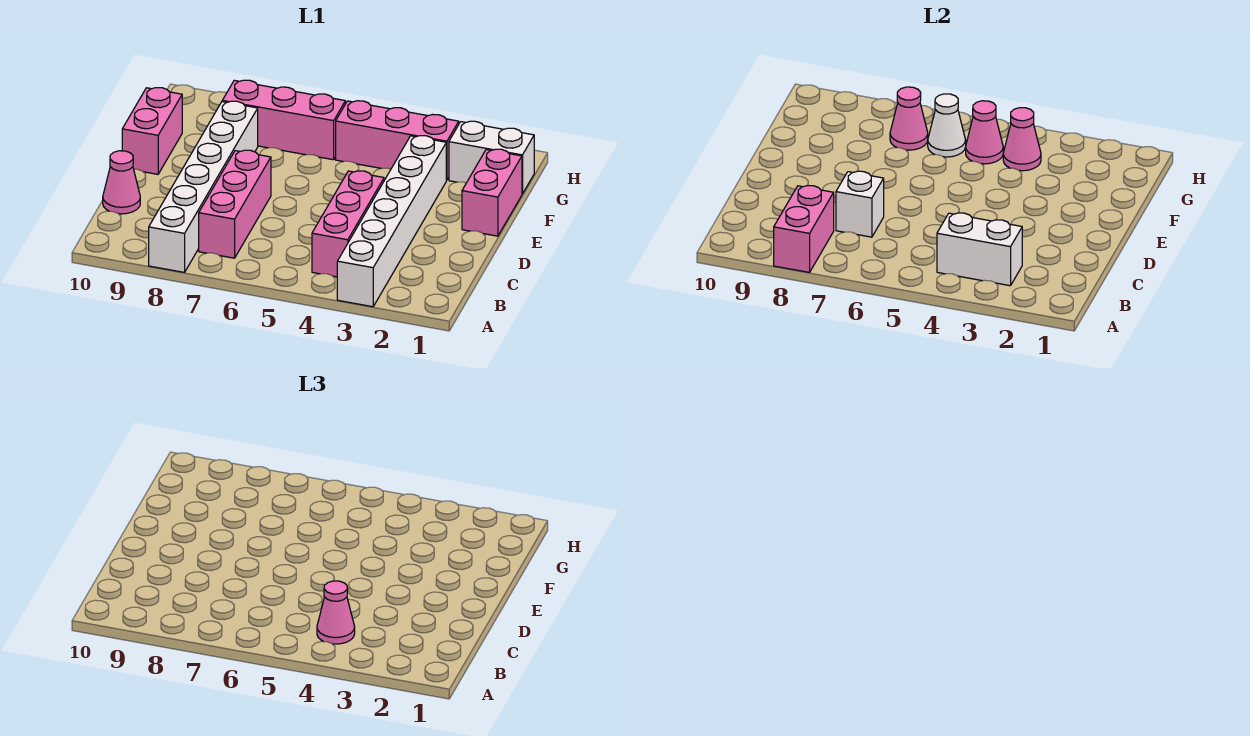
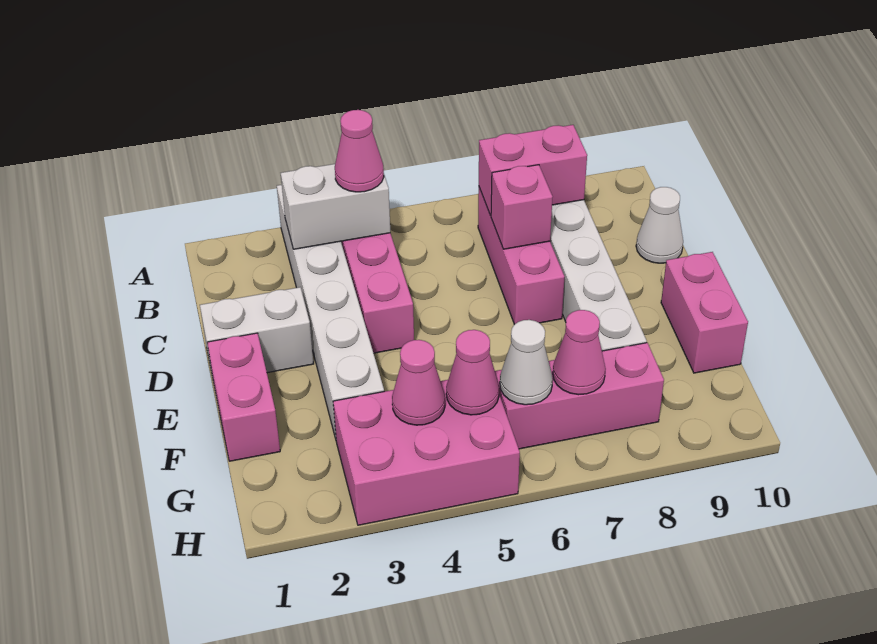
pink brick A8:B8 level 2 -> pink brick B7:B8 level 2
white brick C7 level 2 -> pink brick C7 level 2
pink cone C10 level 1 -> white cone C10 level 1
white brick G1:G2 level 1 -> white brick D1:D2 level 1
pink brick G3:G5 level 1 -> pink brick G3:H5 level 1

